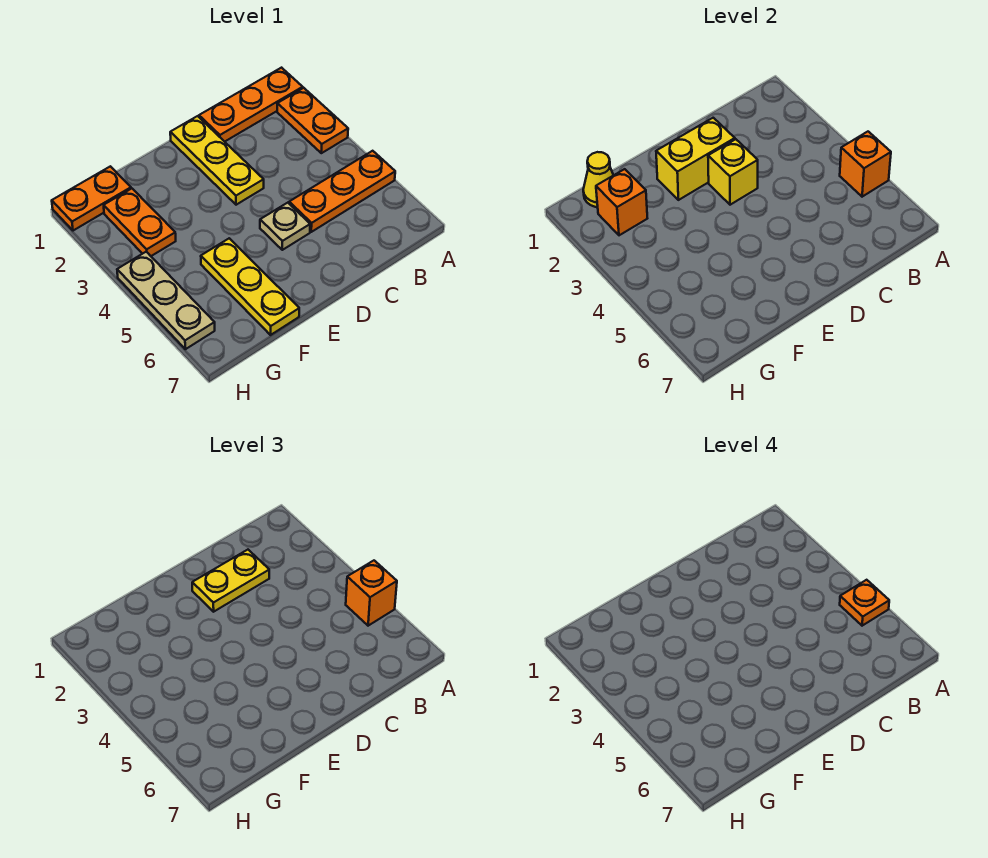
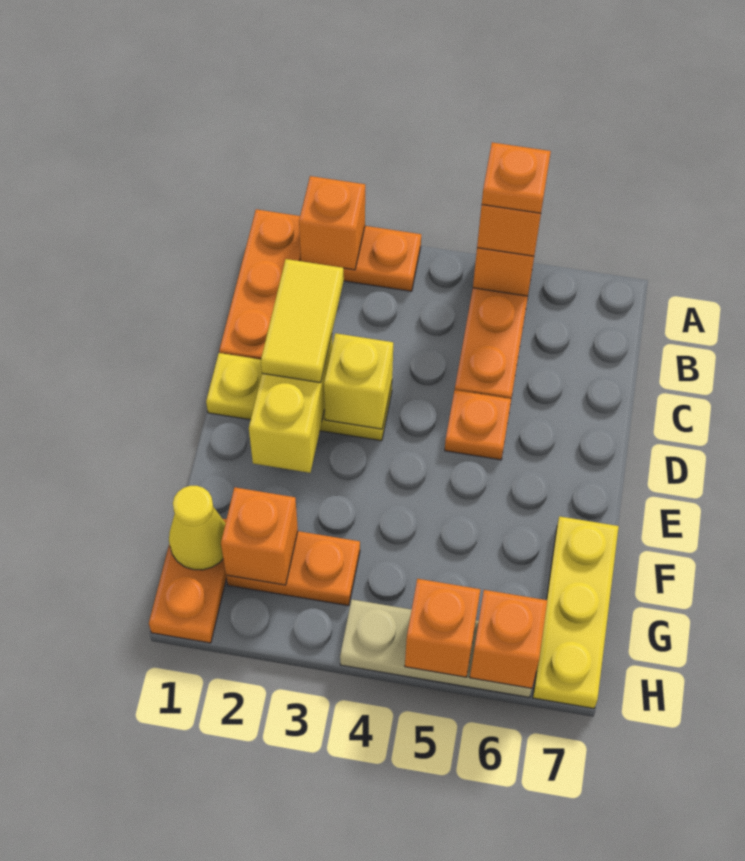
none -> orange brick A2 level 2
yellow plate C2:D2 level 3 -> yellow tile C2:D2 level 3
tan plate D5 level 1 -> orange plate D5 level 1
yellow plate F5:F7 level 1 -> yellow plate F7:H7 level 1
none -> orange brick H5 level 2
none -> orange brick H6 level 2

